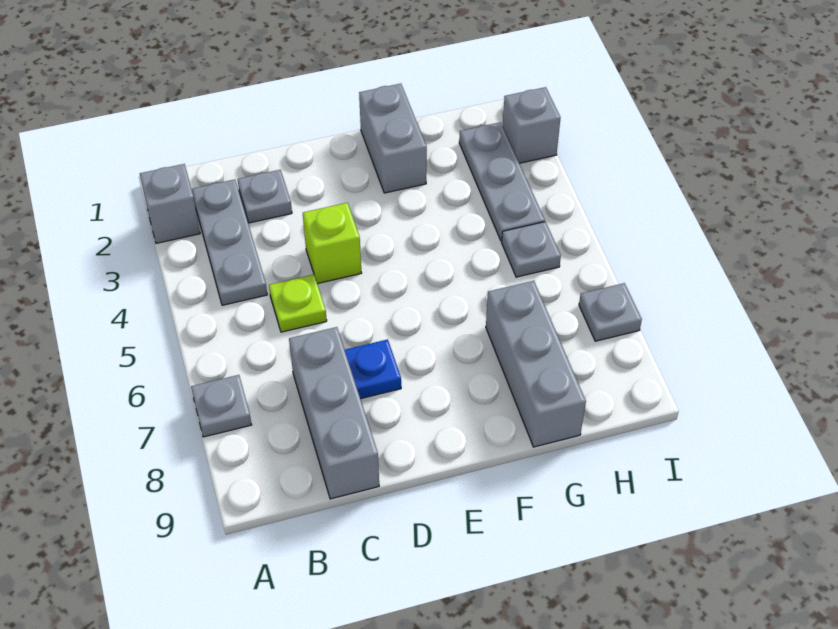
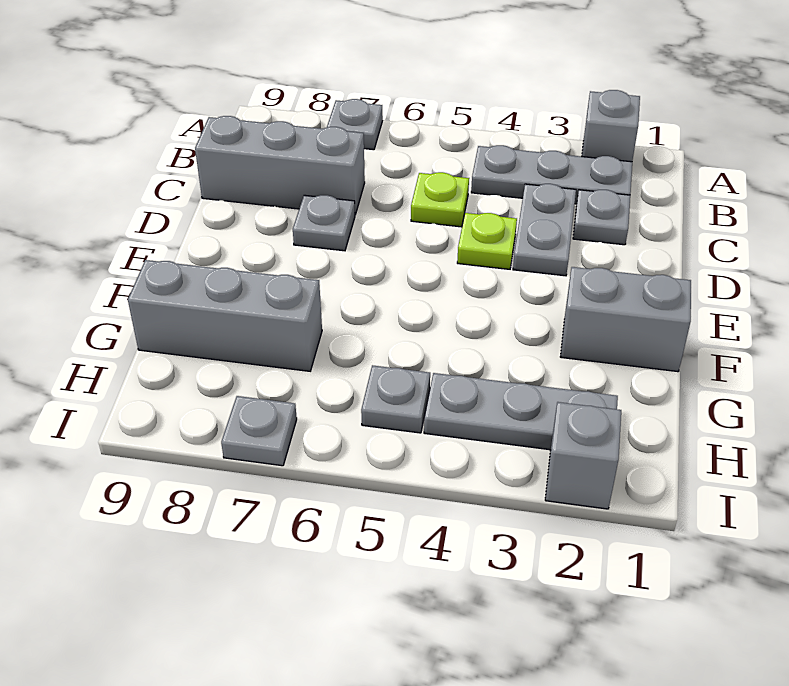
none -> grey plate C3:D3 level 1
lime brick D4 level 1 -> lime plate D4 level 1
blue plate D7 level 1 -> grey plate D7 level 1

